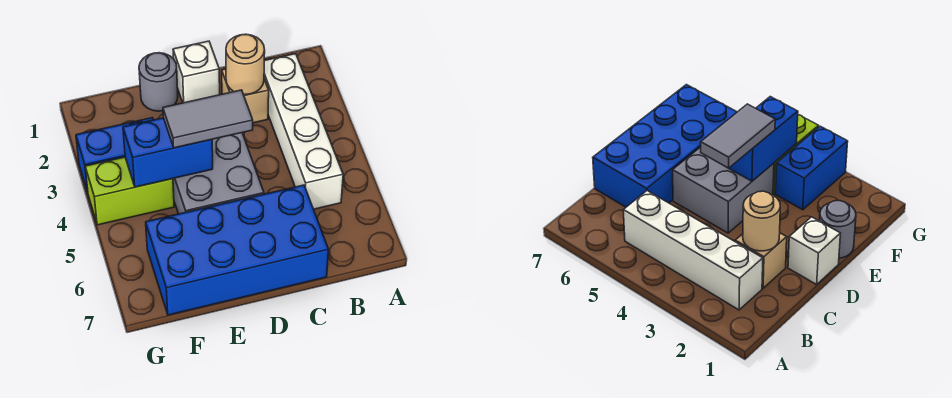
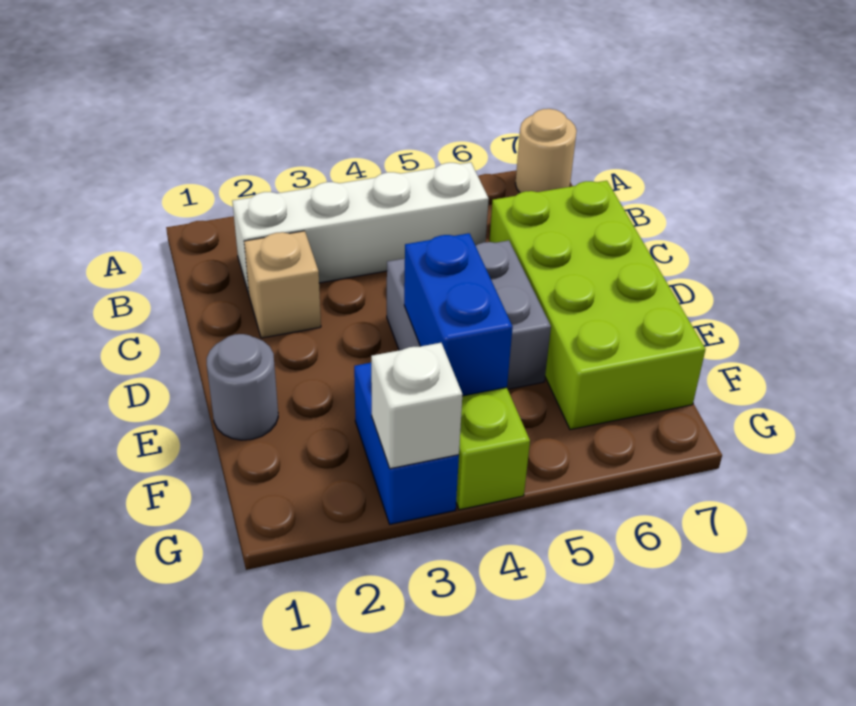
tan round brick C2 level 2 -> tan round brick A7 level 1
blue brick C6:F7 level 1 -> lime brick C6:F7 level 1
white brick D1 level 1 -> white brick G3 level 2
grey tile D4:E4 level 3 -> none

